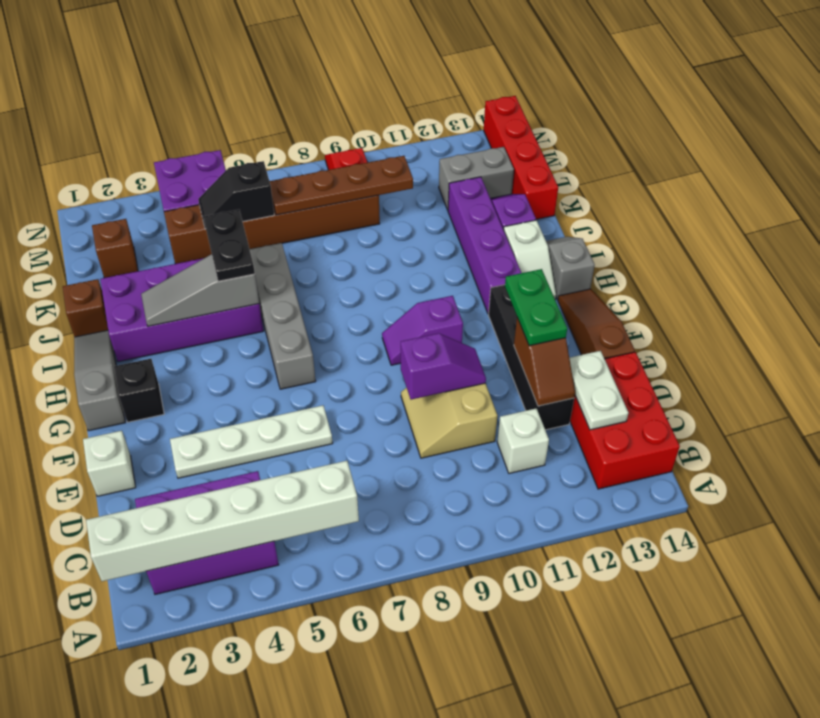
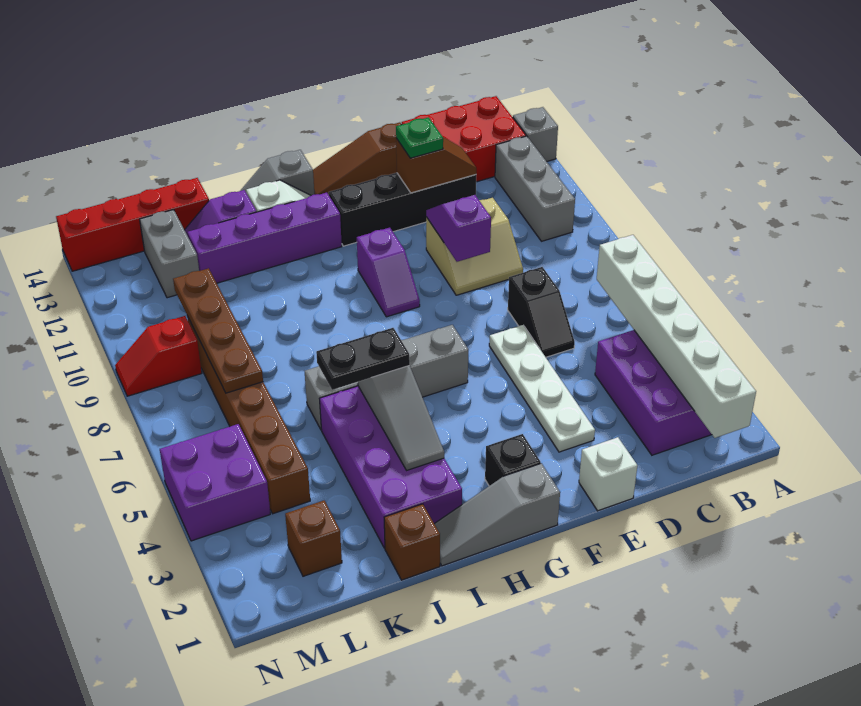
none -> grey brick A13 level 1
none -> grey brick B10:B12 level 1
white brick C11 level 1 -> none
white plate C13:D13 level 2 -> none
green plate E12:F12 level 3 -> green plate E12 level 3
black slope L5:L6 level 2 top 6 -> black slope D6:D7 level 1 top 7

